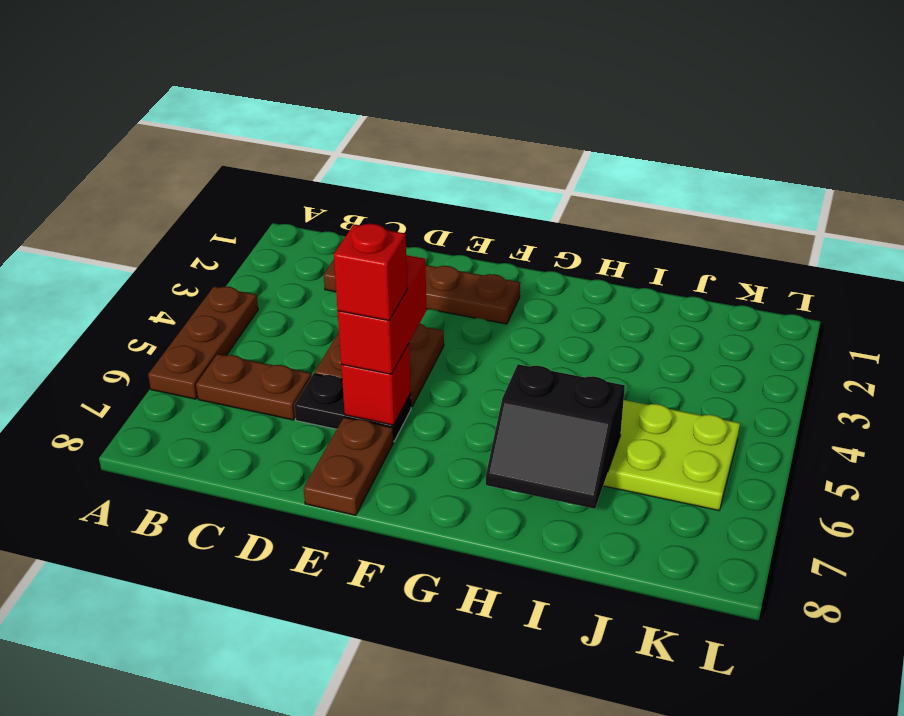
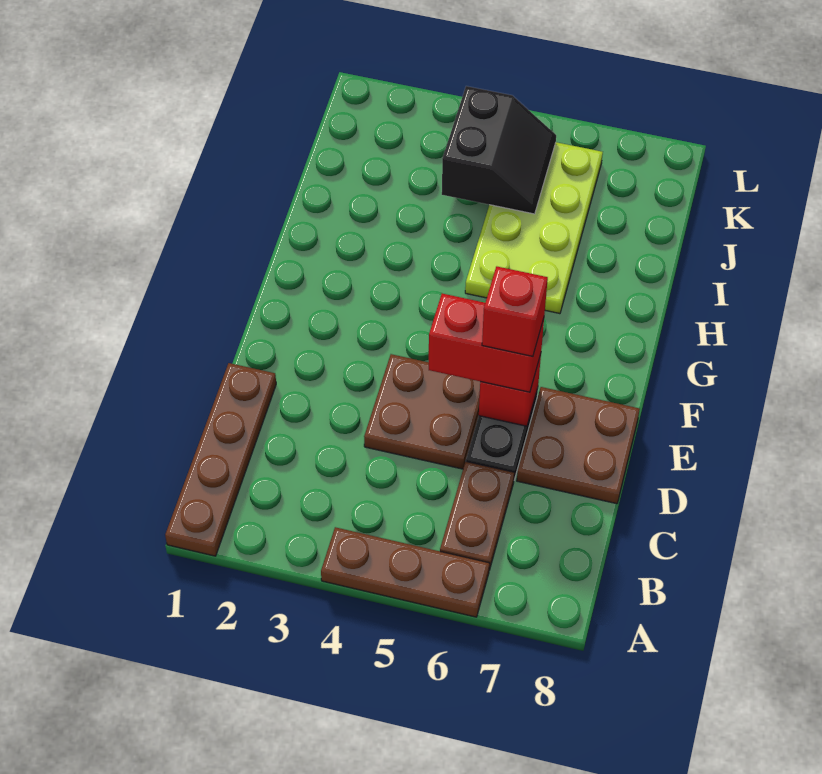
brown plate C2:F2 level 1 -> brown plate A1:D1 level 1
brown plate E7:E8 level 1 -> brown plate D7:E8 level 1
black slope H6:I7 level 2 top 6 -> black slope J4:K5 level 2 top 4

